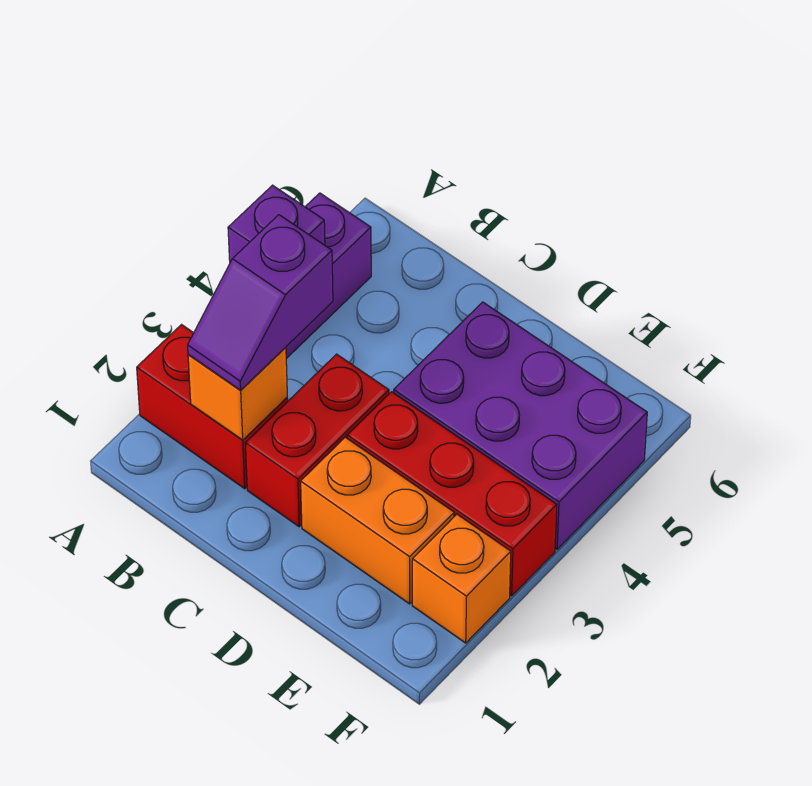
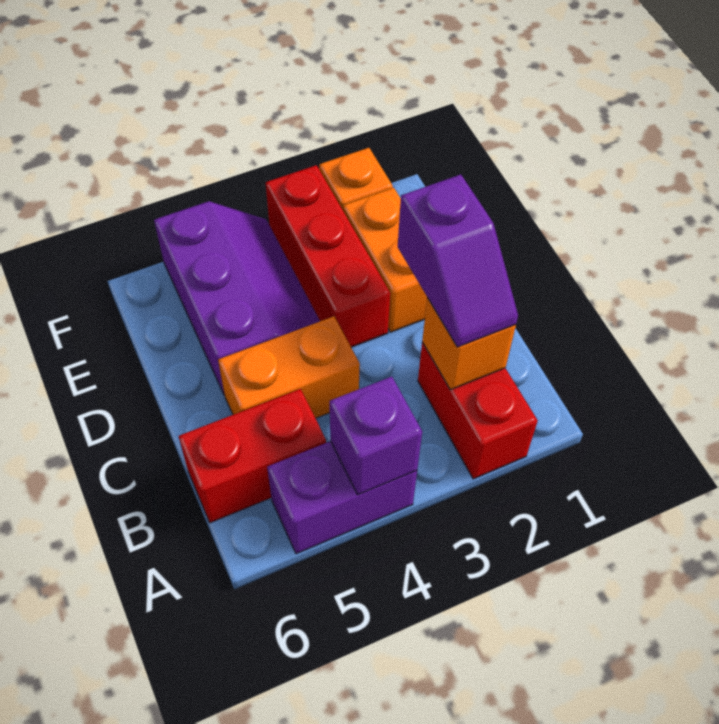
purple slope B2:B3 level 3 top 3 -> purple slope B2:C2 level 3 top C
red brick C2:C3 level 1 -> red brick B5:B6 level 1
none -> orange brick C4:C5 level 1
purple brick D4:F5 level 1 -> purple slope D4:F5 level 1 top 5

